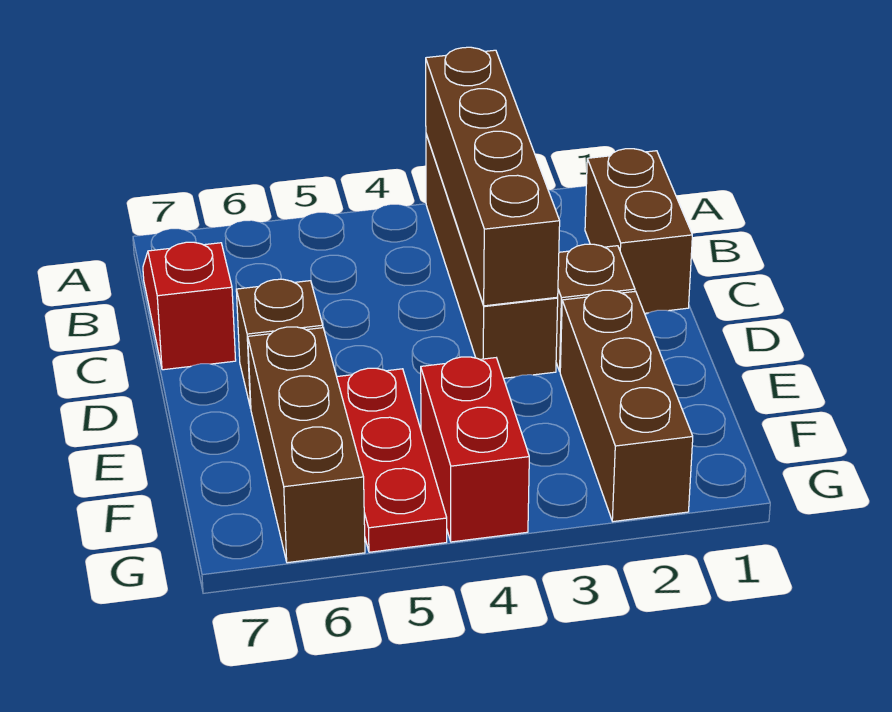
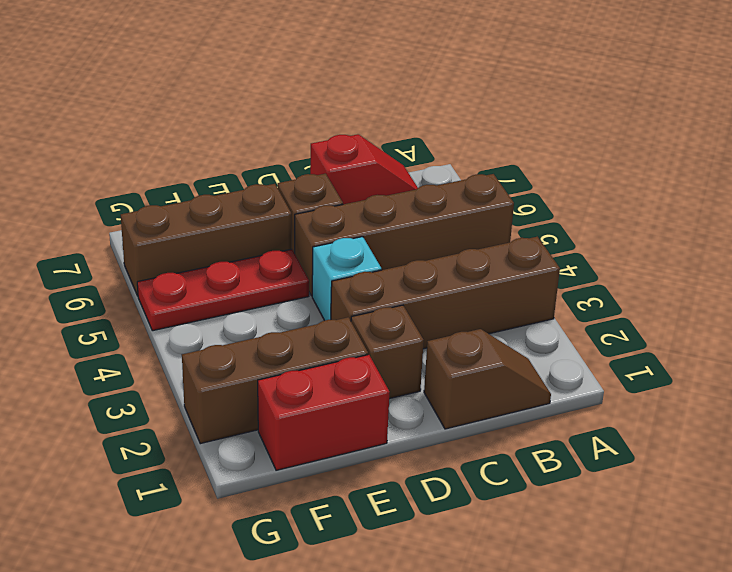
brown brick A3:D3 level 2 -> brown brick A5:D5 level 1
brown brick B1:C1 level 1 -> brown slope B1:C1 level 1 top C
none -> cyan brick D4 level 1
red brick F4:G4 level 1 -> red brick E1:F1 level 1

